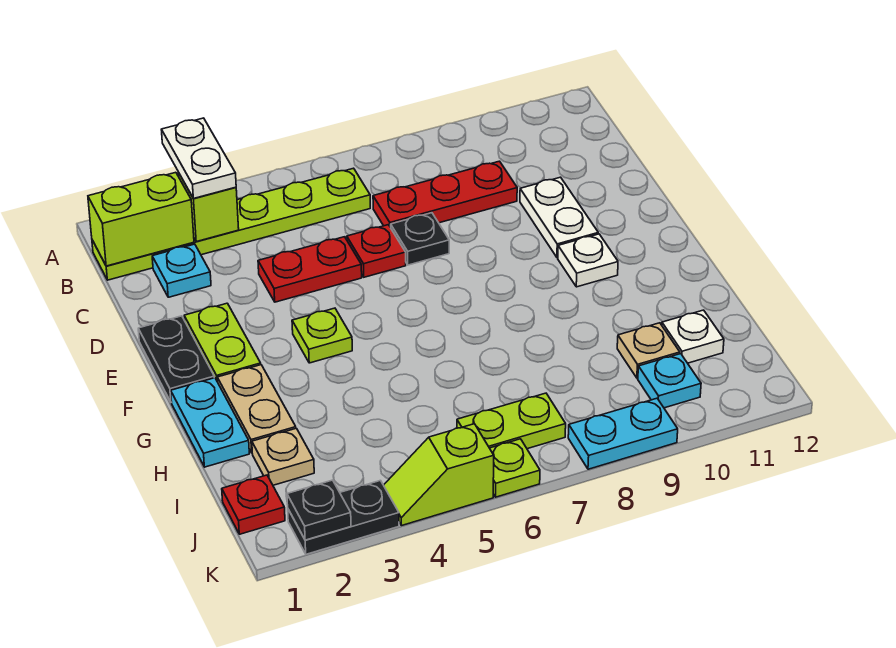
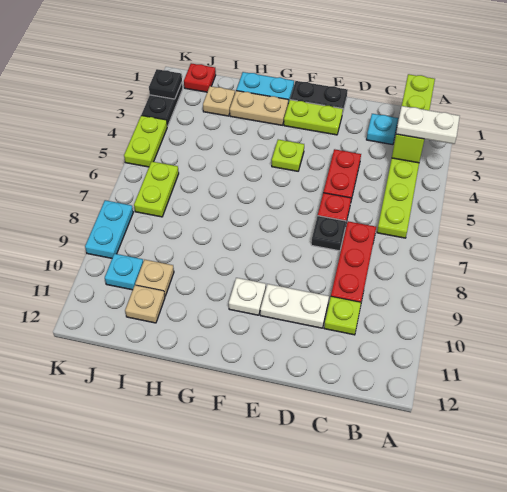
white plate I11 level 1 -> tan plate I11 level 1
lime slope K4:K5 level 1 top 5 -> lime plate K4:K5 level 1
lime plate K6 level 1 -> lime plate C10 level 1

